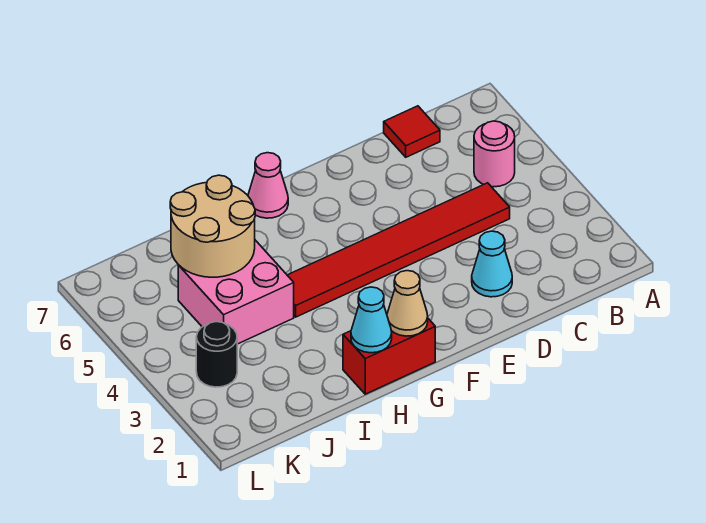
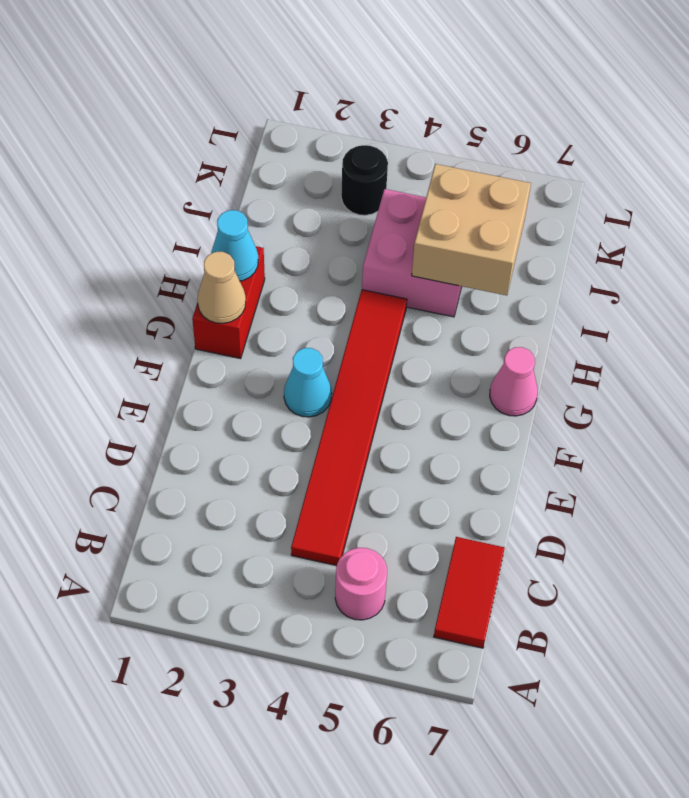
red tile C7 level 1 -> red tile B7:C7 level 1
cyan cone D2 level 1 -> cyan cone F3 level 1
tan round brick I5:J6 level 2 -> tan brick I5:J6 level 2

